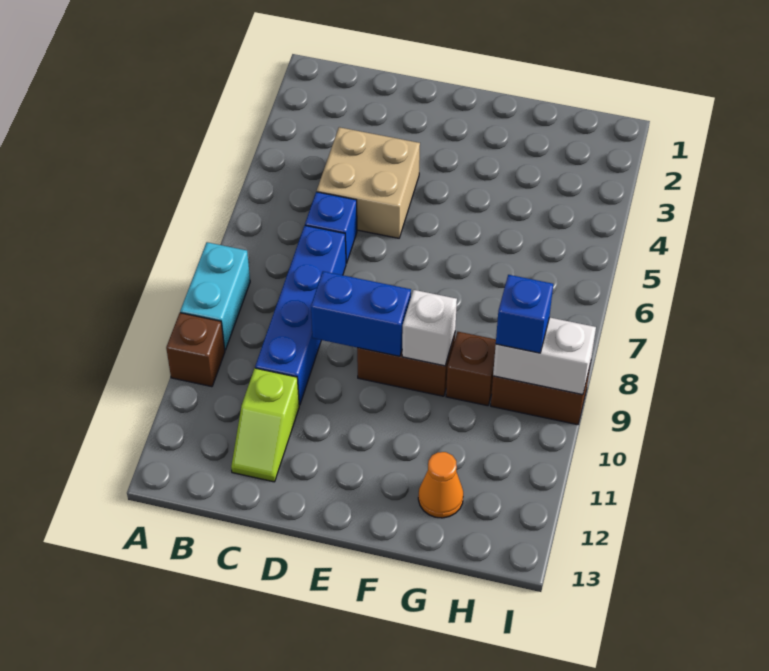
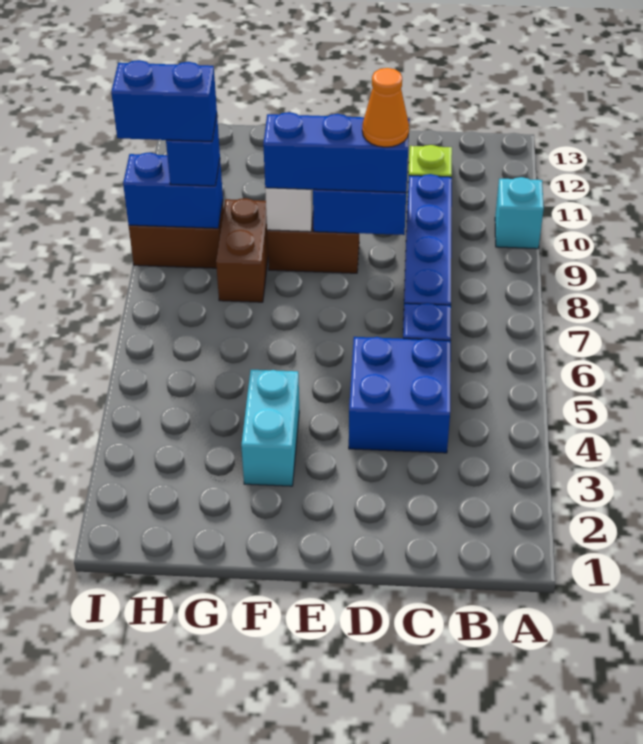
cyan brick A8:A9 level 1 -> cyan brick F3:F4 level 1
brown brick A10 level 1 -> cyan brick A10 level 1
tan brick C4:D5 level 1 -> blue brick C4:D5 level 1
none -> blue brick D9:F9 level 3
brown brick G9 level 1 -> brown brick G8:G9 level 1
orange cone G12 level 1 -> orange cone D9 level 4
white brick H9:I9 level 2 -> blue brick H9:I9 level 2
none -> blue brick H9:I9 level 4

